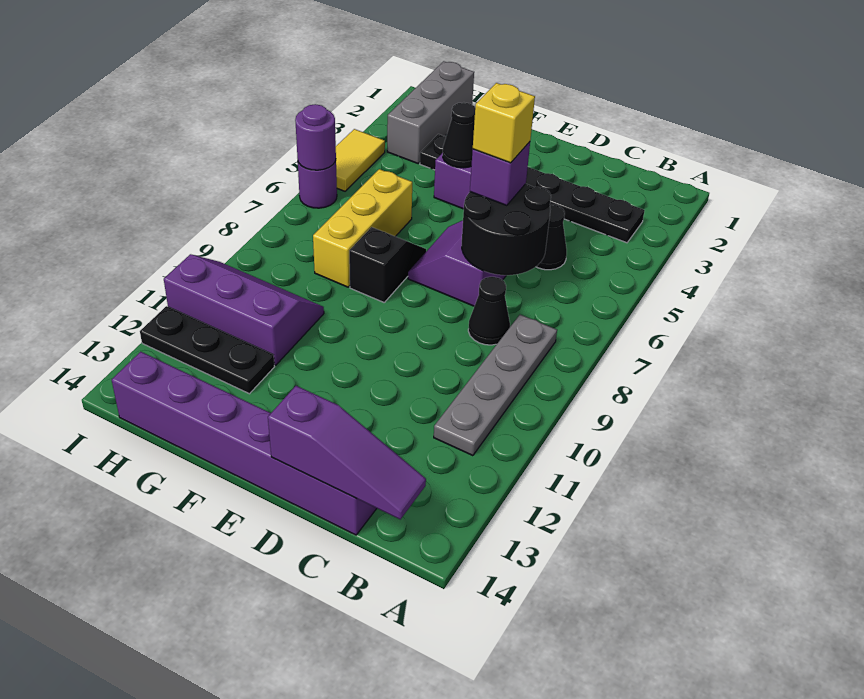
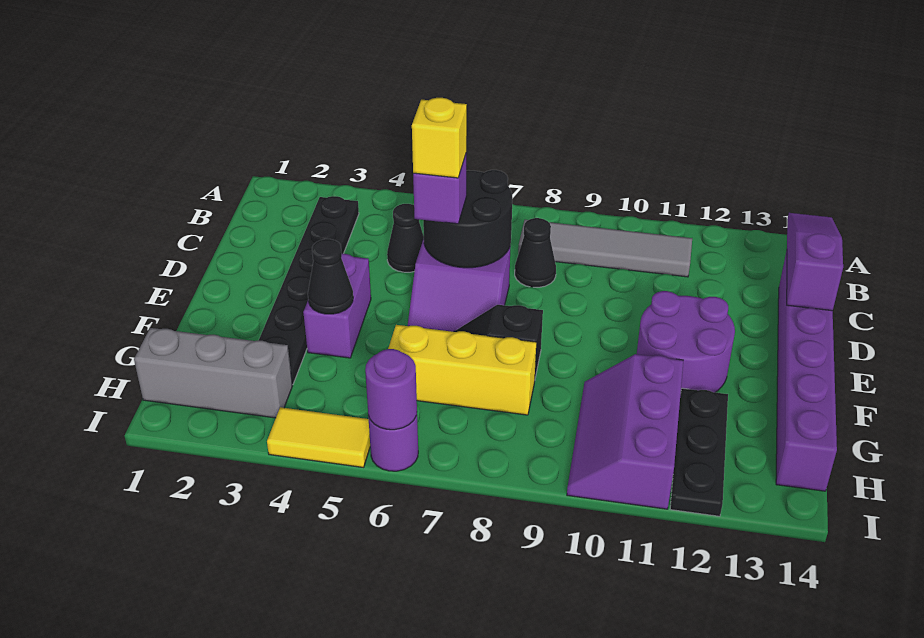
grey plate B8:B11 level 1 -> grey tile B8:B11 level 1
none -> purple round brick E11:F12 level 1

